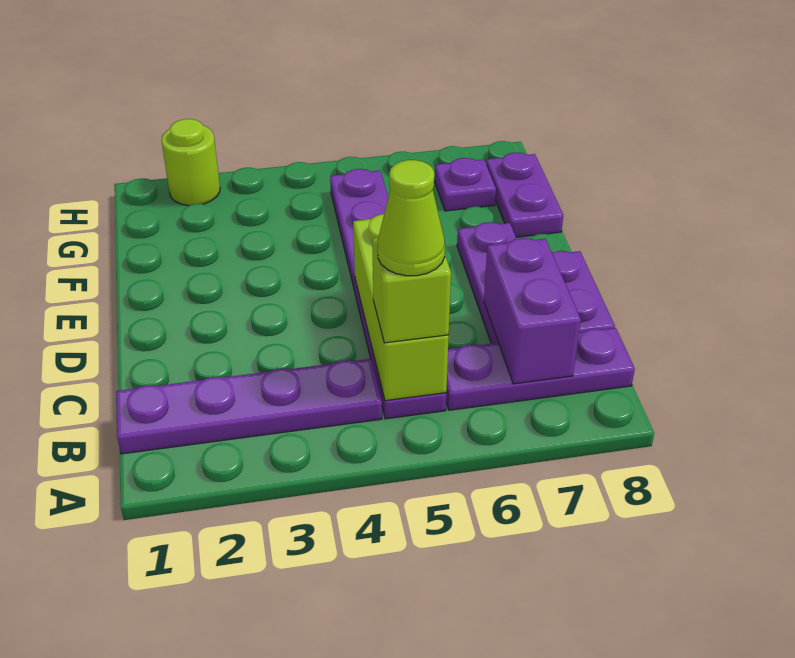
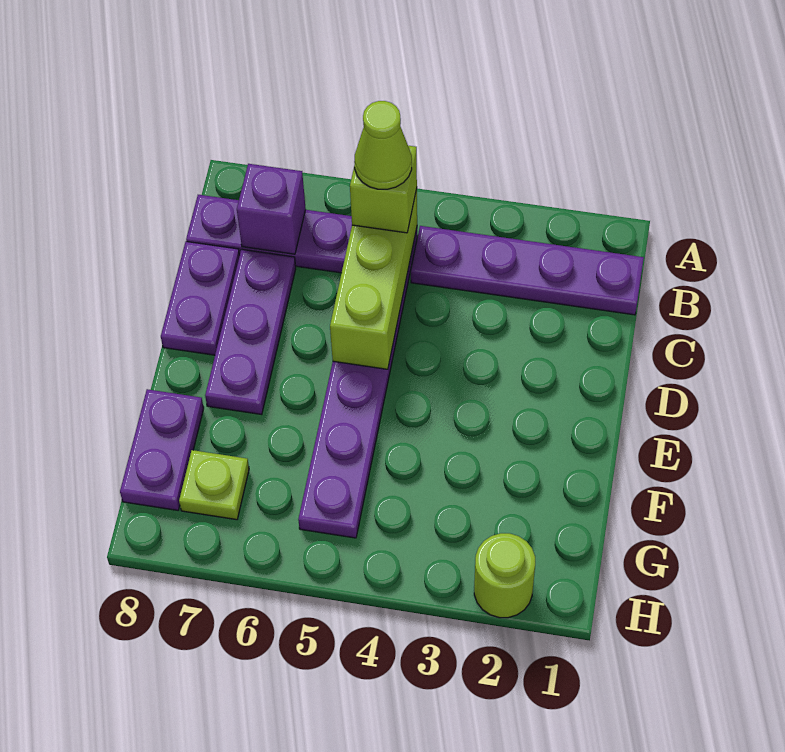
purple brick B7:C7 level 2 -> purple brick B7 level 2
purple plate G7 level 1 -> lime plate G7 level 1

